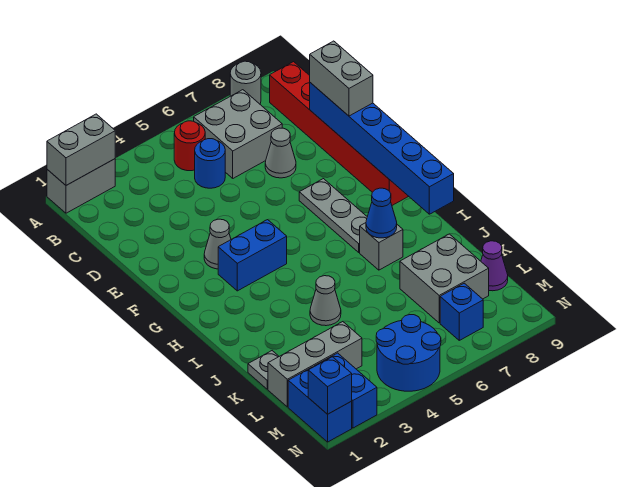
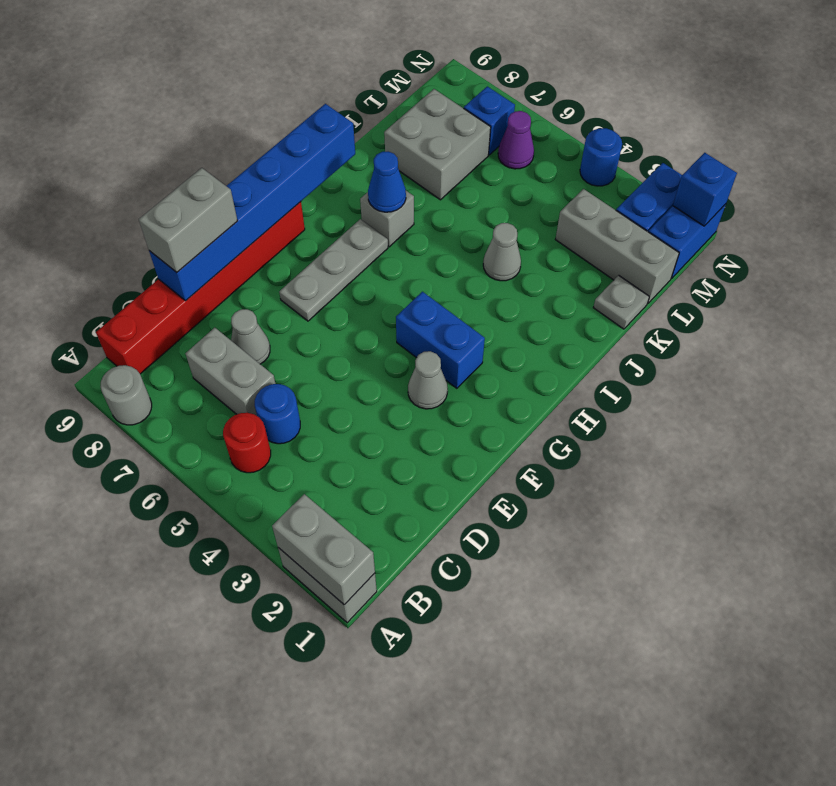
grey brick B6:C7 level 1 -> grey brick C6:C7 level 1
purple cone L9 level 1 -> purple cone M6 level 1
blue round brick M4:N5 level 1 -> blue round brick N4 level 1

